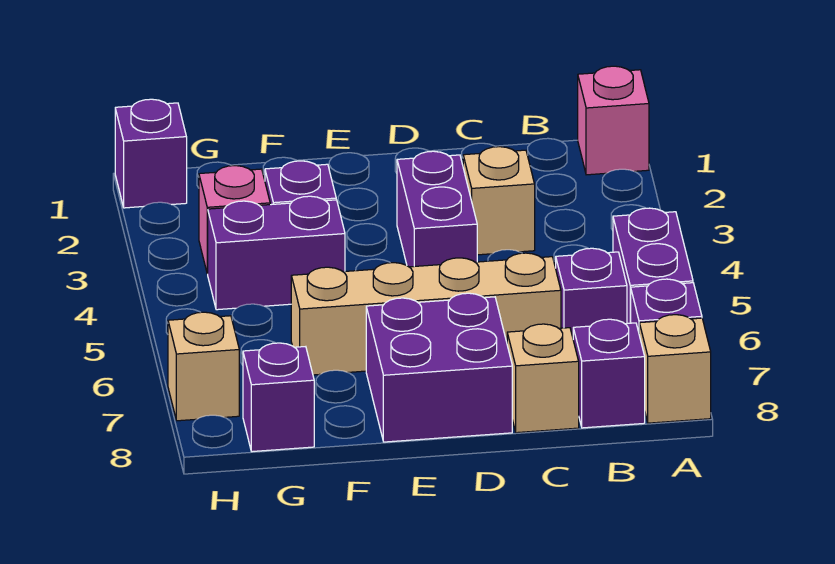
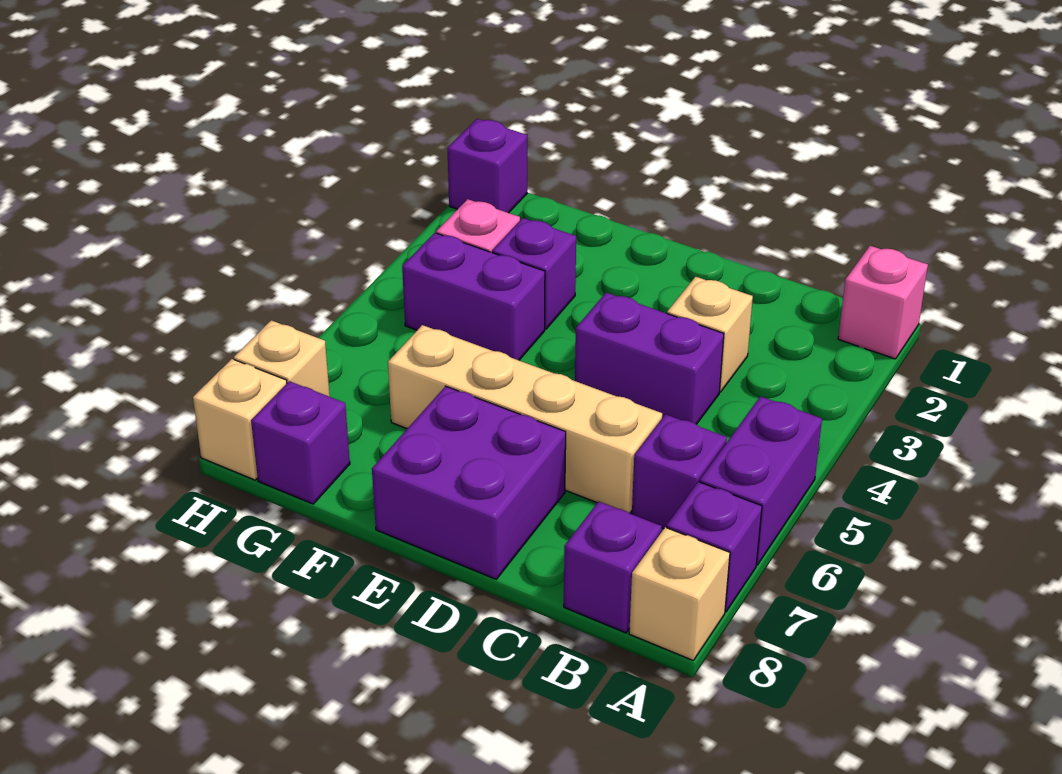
tan brick C8 level 1 -> tan brick H8 level 1
purple brick D3:D4 level 1 -> purple brick C4:D4 level 1

